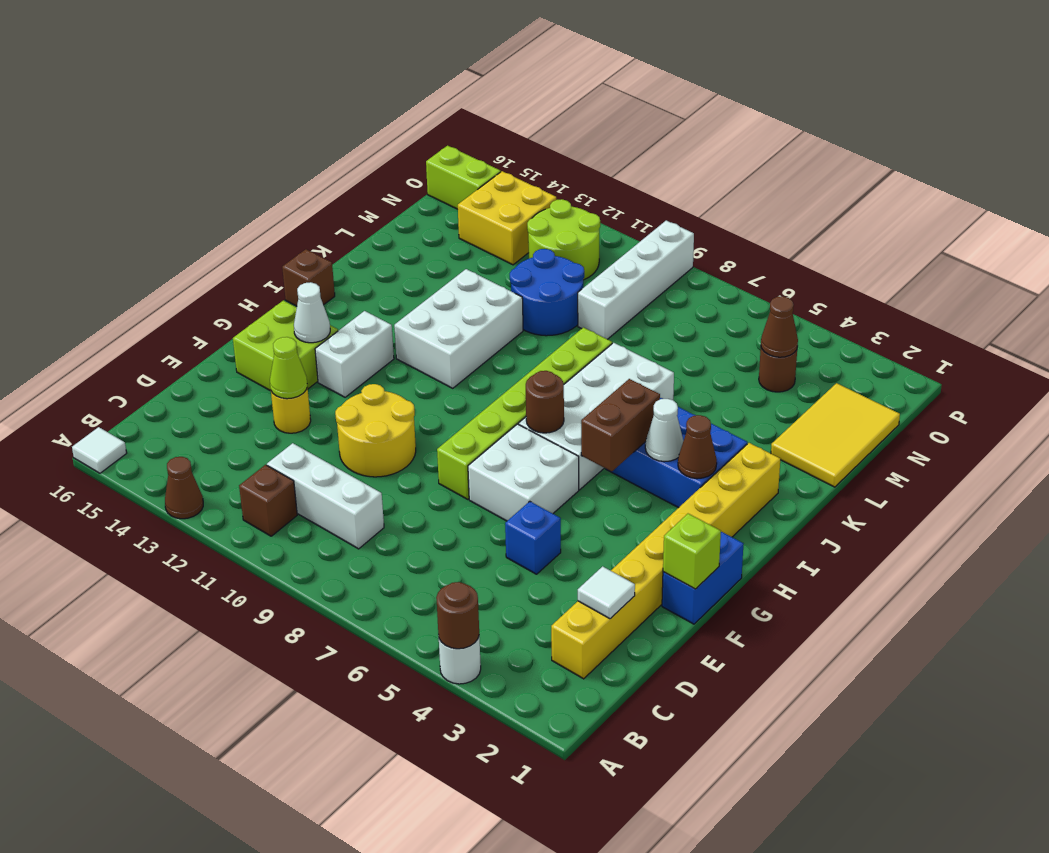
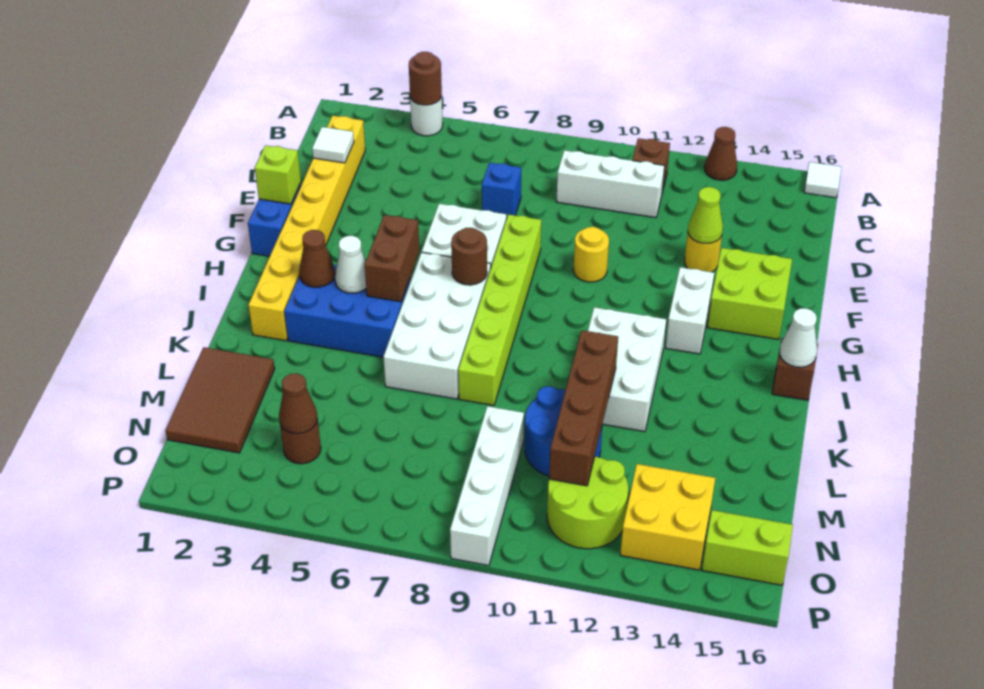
blue brick E5 level 1 -> blue brick D7 level 1
yellow round brick E10:F11 level 1 -> yellow round brick F10 level 1
white cone G14 level 2 -> white cone I16 level 2
none -> brown brick K11:N11 level 2
yellow tile L1:N2 level 1 -> brown tile L1:N2 level 1

